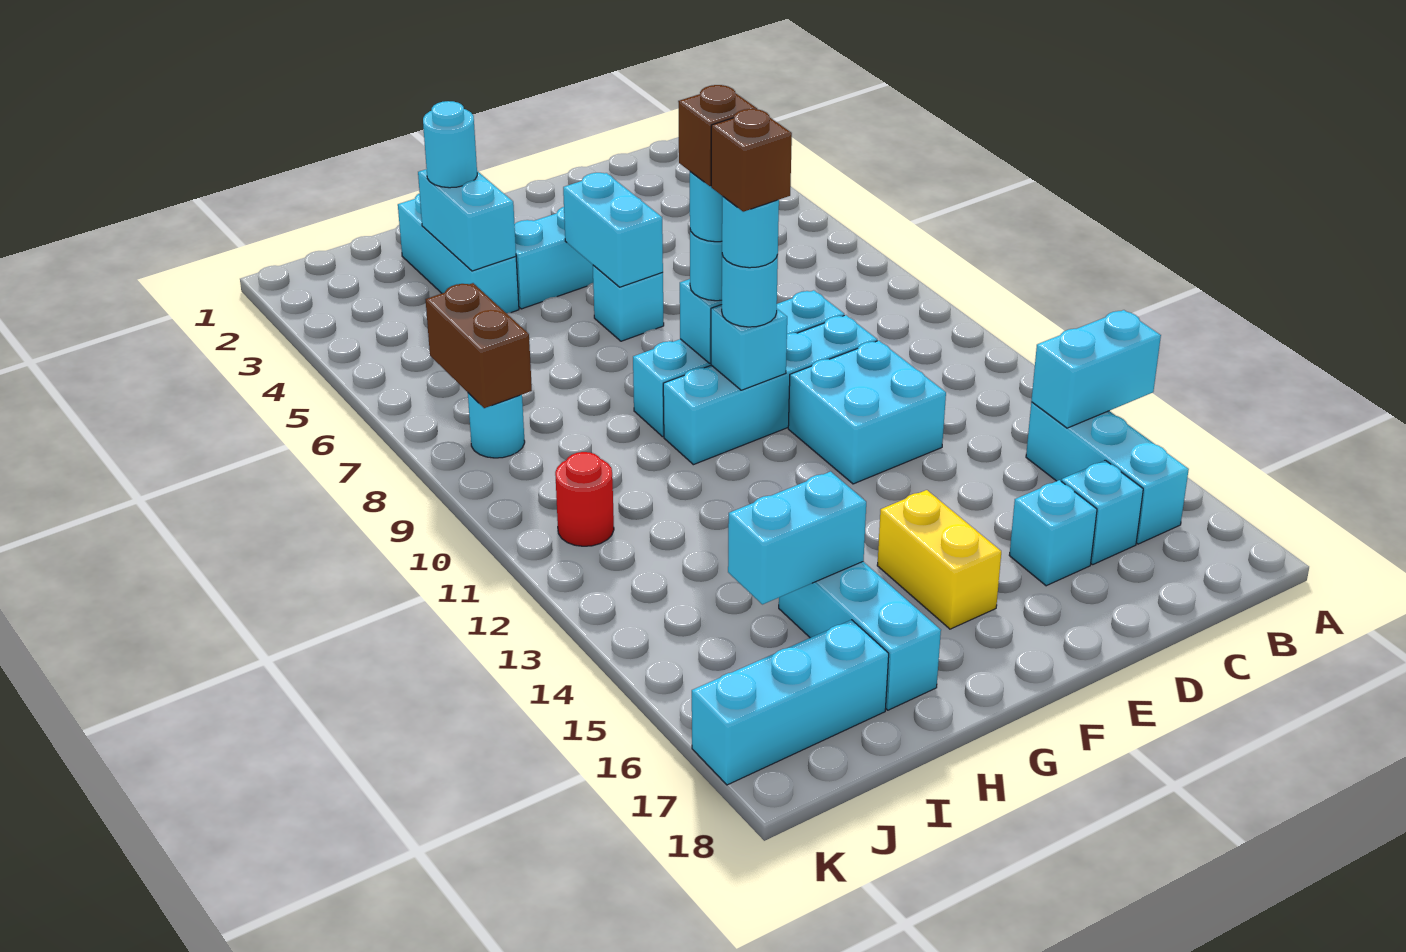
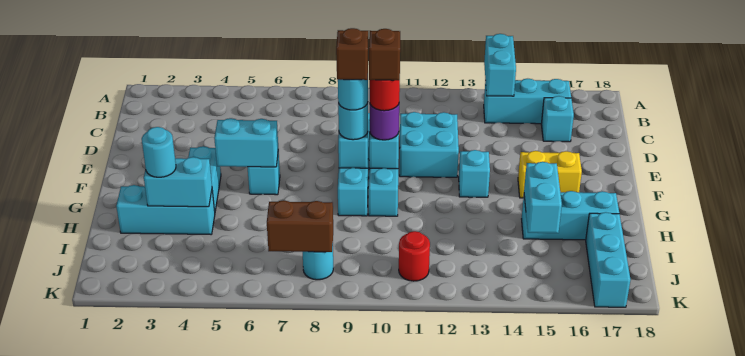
cyan brick D16 level 1 -> cyan brick F13 level 1
cyan round brick F10 level 3 -> purple round brick F10 level 3
cyan round brick F10 level 4 -> red round brick F10 level 4

